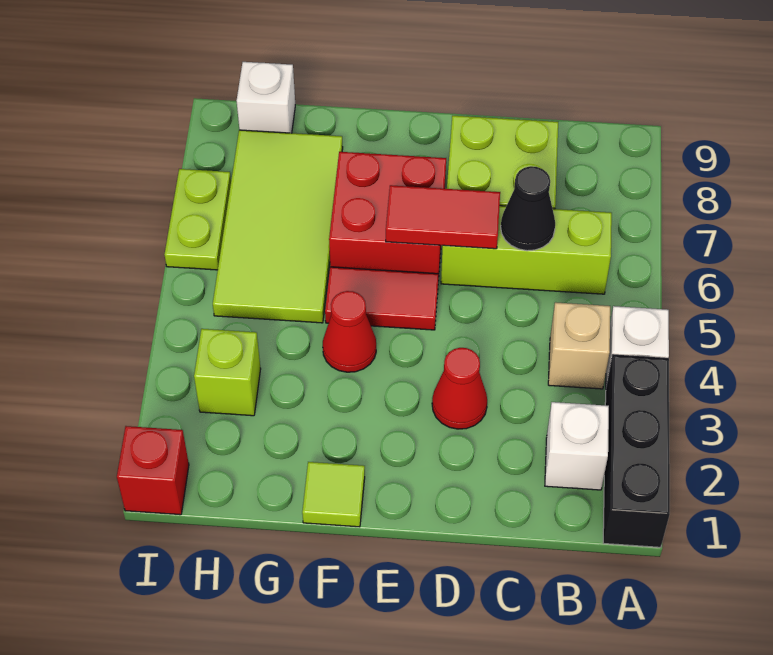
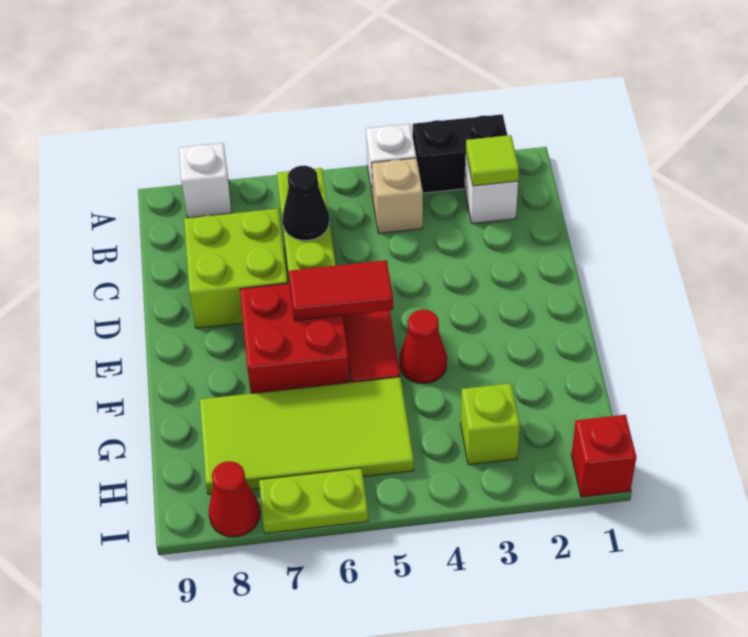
black brick A1:A3 level 1 -> black brick A2:A3 level 1
red cone D3 level 1 -> red cone I8 level 1
red tile D6:E6 level 2 -> red tile E5:E6 level 2
lime tile F1 level 1 -> lime tile B2 level 2
white brick H9 level 1 -> white brick A8 level 1

